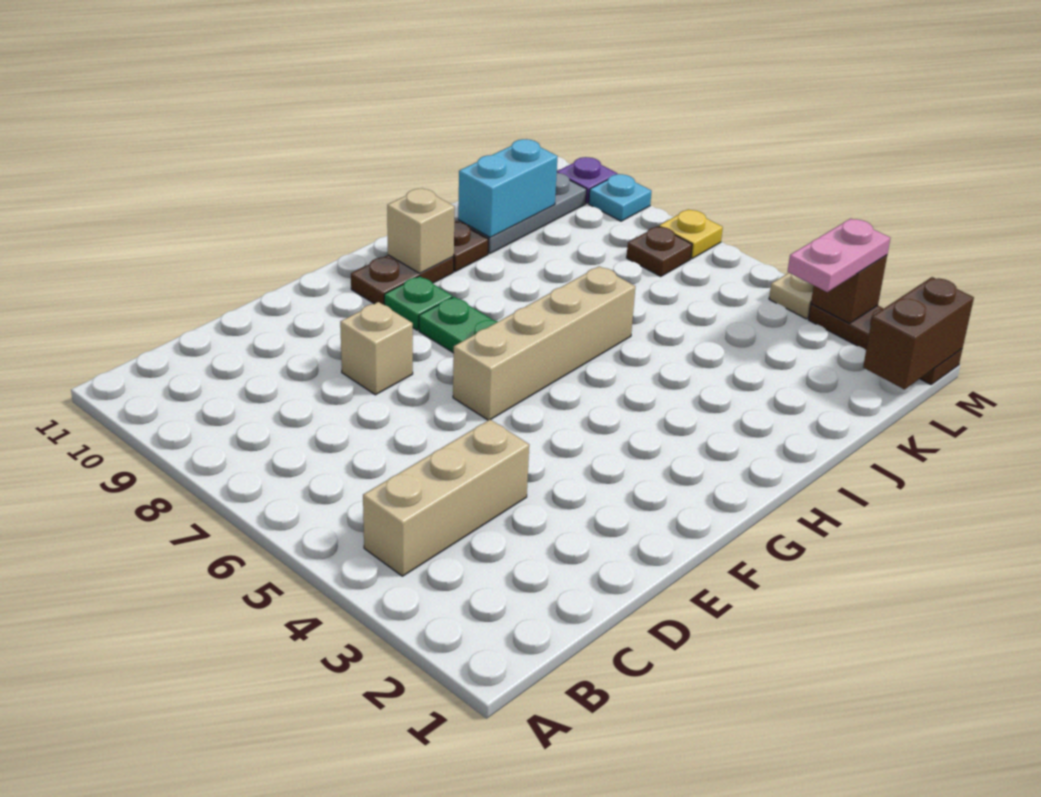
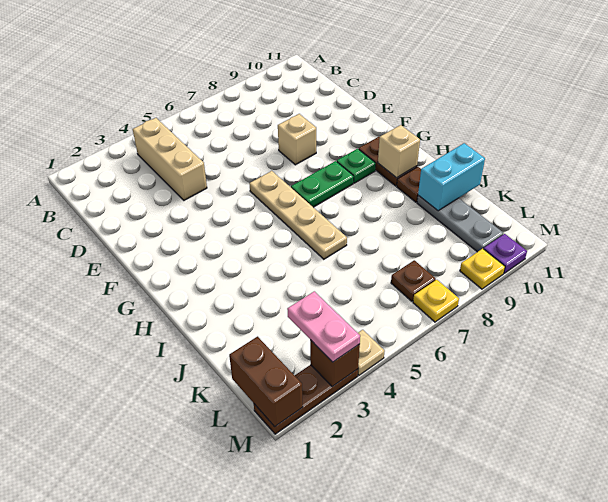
tan brick F6:I6 level 1 -> tan plate F6:I6 level 1
cyan brick J10:K10 level 2 -> cyan brick J10:J11 level 2
cyan plate M9 level 1 -> yellow plate M9 level 1

